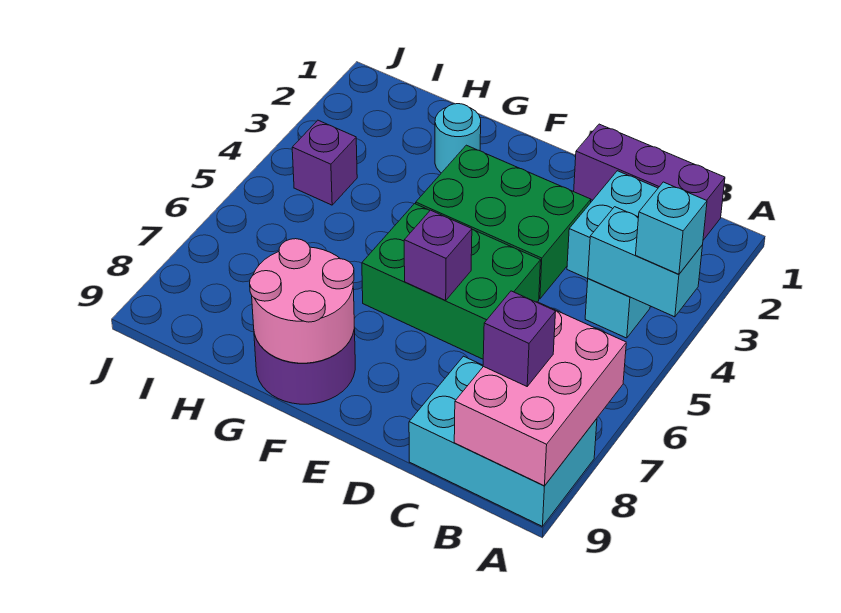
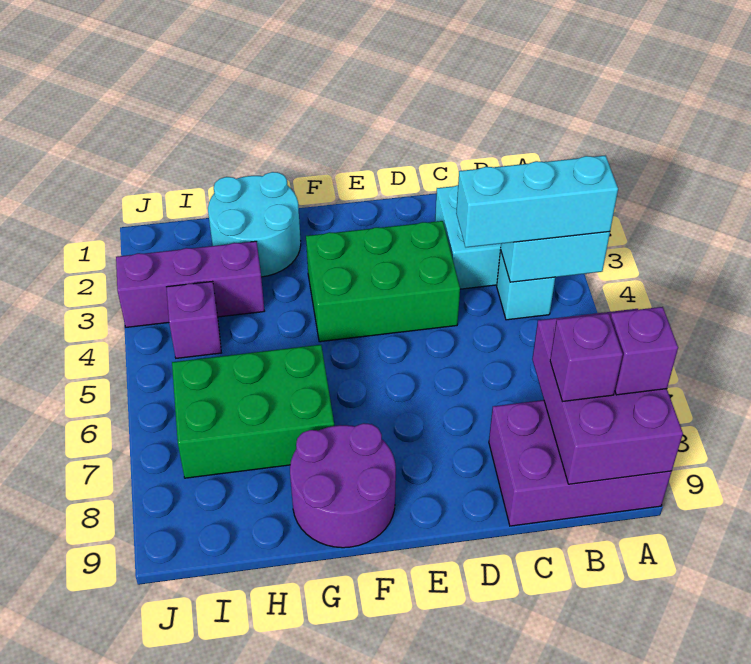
cyan brick A4 level 3 -> cyan brick A4:C4 level 3
pink brick A7:B9 level 2 -> purple brick A7:B9 level 2
cyan brick A8:C9 level 1 -> purple brick A8:C9 level 1
purple brick B1:D1 level 1 -> purple brick H3:J3 level 1
green brick D5:F6 level 1 -> green brick G6:I7 level 1
purple brick E6 level 2 -> purple brick A8 level 3
pink round brick F8:G9 level 2 -> none
cyan round brick G2 level 1 -> cyan round brick G1:H2 level 1

